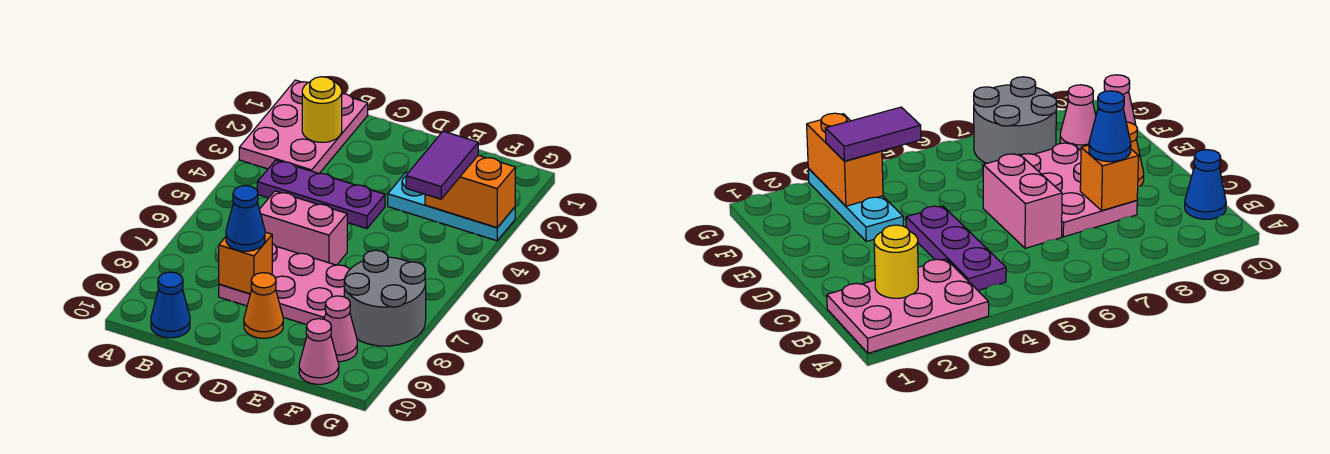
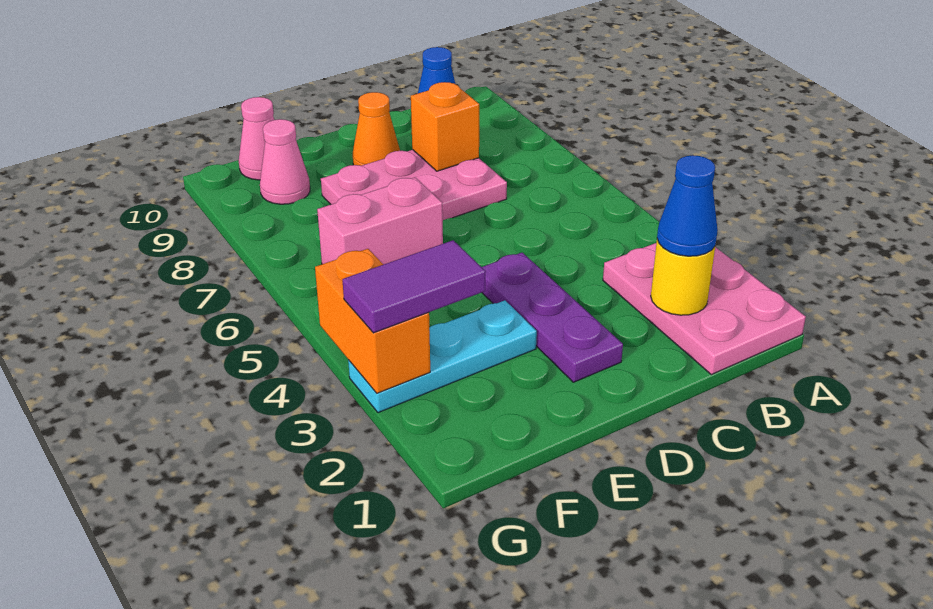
purple plate B4:D4 level 1 -> purple plate D2:D4 level 1
pink brick C6:D6 level 1 -> pink brick E6:F6 level 1
blue cone C8 level 3 -> blue cone B2 level 3
orange brick F3:G3 level 2 -> orange brick G3:G4 level 2
purple tile F3:F4 level 3 -> purple tile F3:G3 level 3
grey round brick F7:G8 level 1 -> none

